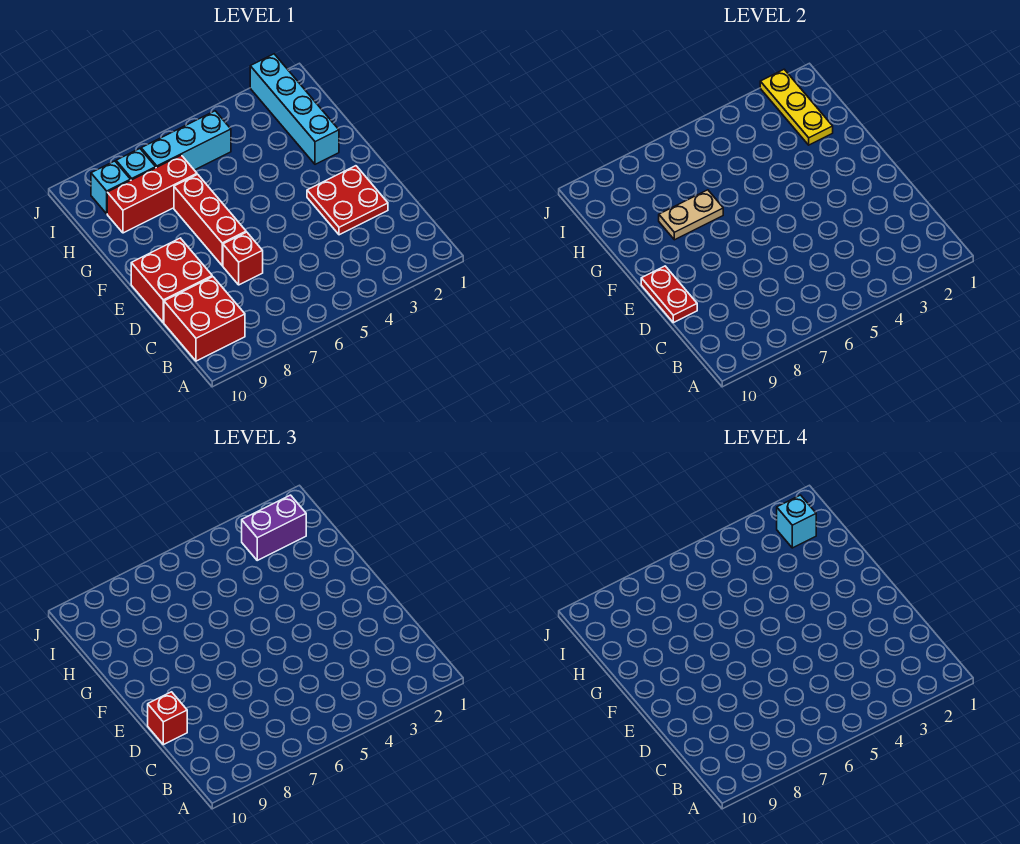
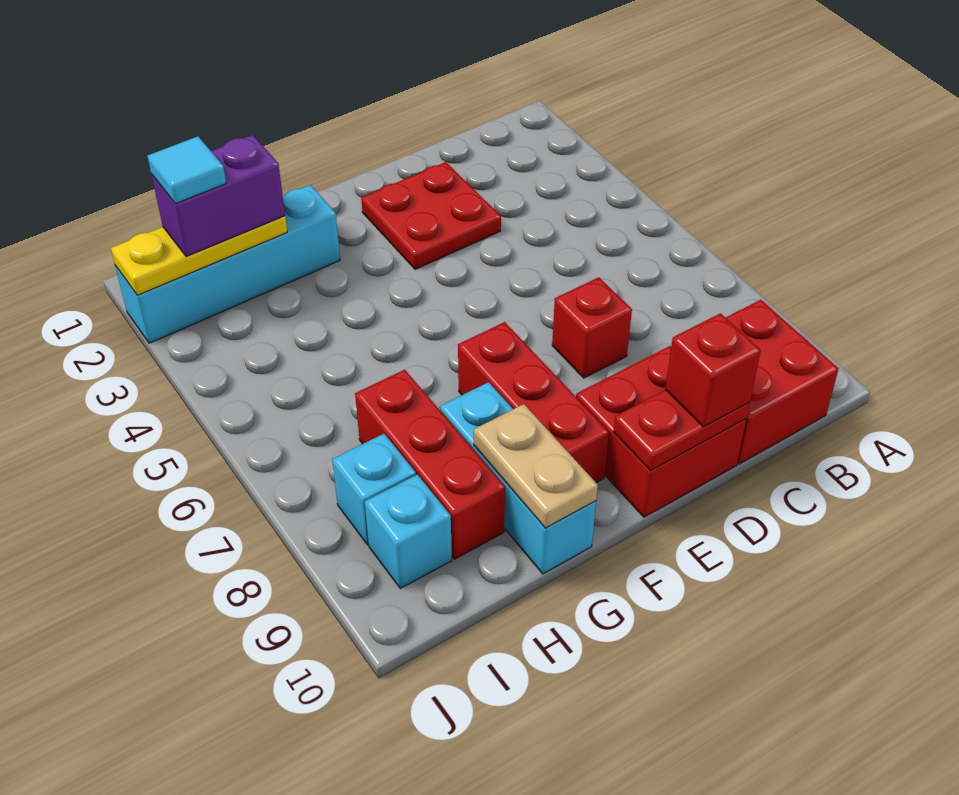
red brick E7:G7 level 1 -> red brick F7:F9 level 1
tan plate G7:G8 level 2 -> tan plate G9:G10 level 2
purple brick I2:I3 level 3 -> purple brick H2:I2 level 3
cyan brick I2 level 4 -> cyan tile I2 level 4
cyan brick I5:I7 level 1 -> cyan brick G8:G10 level 1

